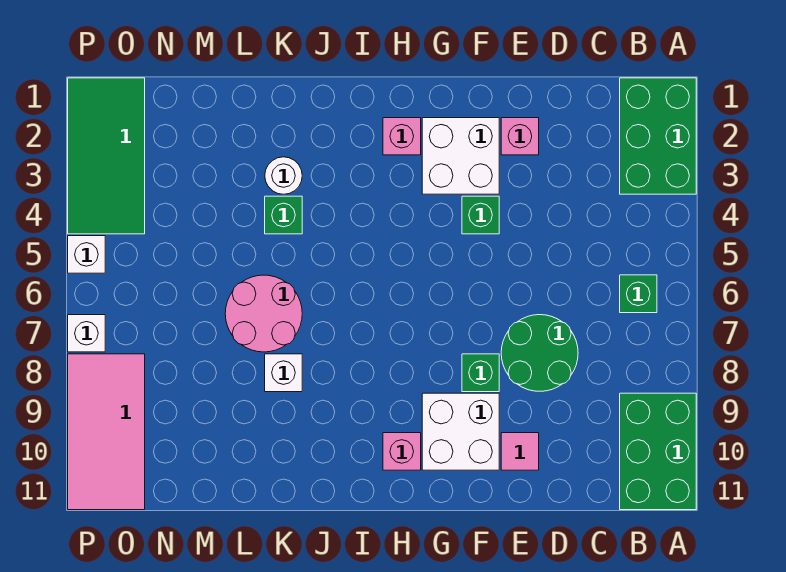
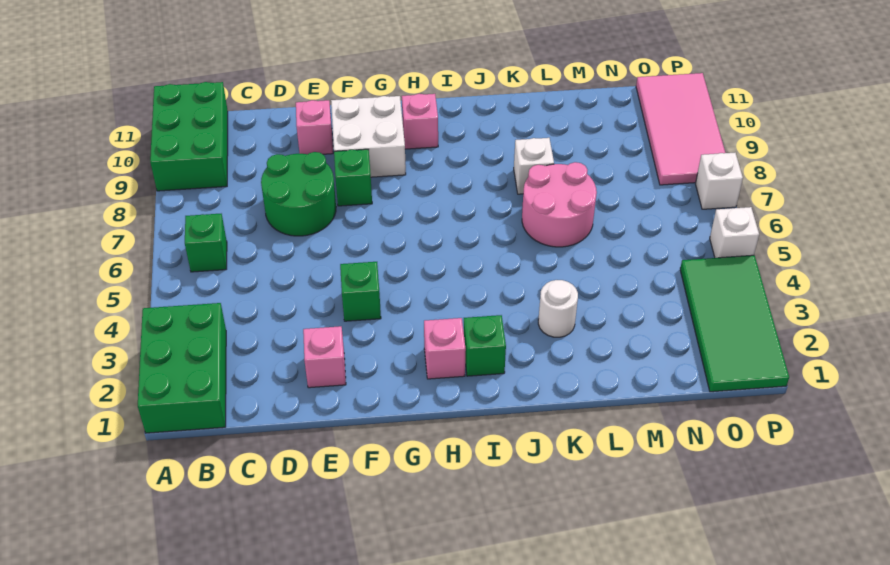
pink tile E10 level 1 -> pink brick E10 level 1
white brick F2:G3 level 1 -> none
green brick K4 level 1 -> green brick I2 level 1

